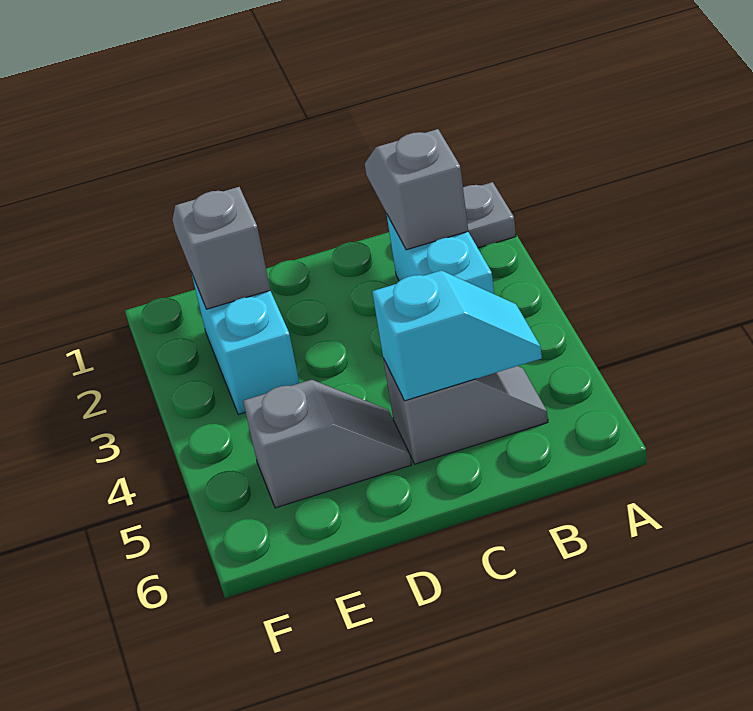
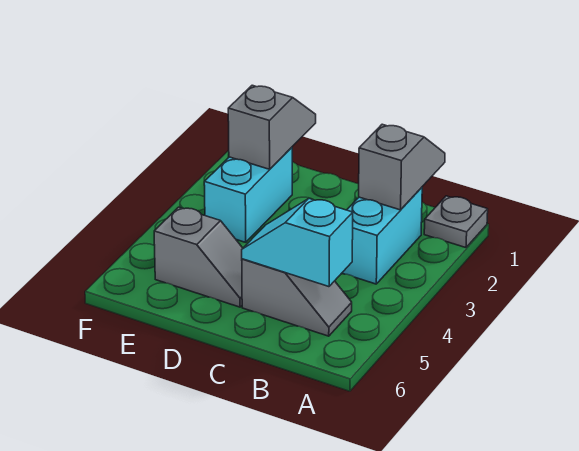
cyan slope B5:C5 level 2 top C -> cyan slope B5:C5 level 2 top B

